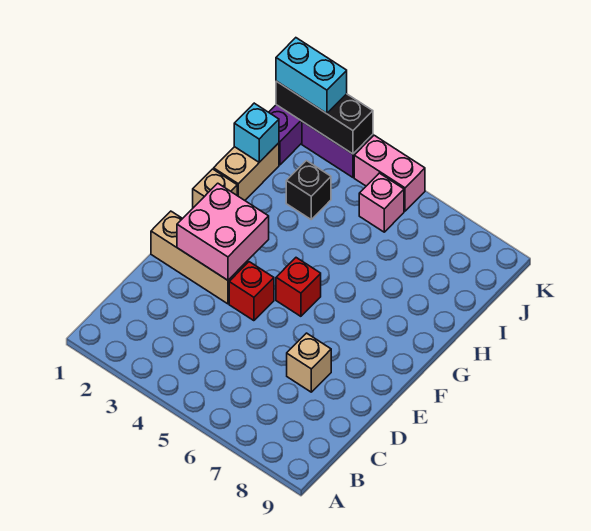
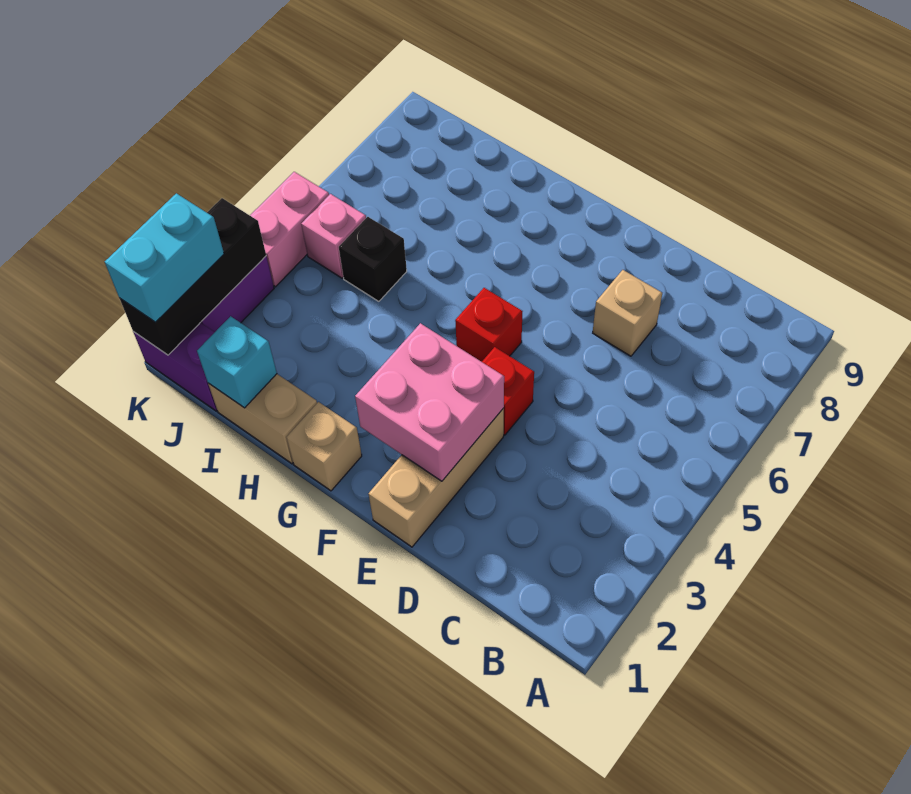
black brick I3 level 1 -> black brick I5 level 1

